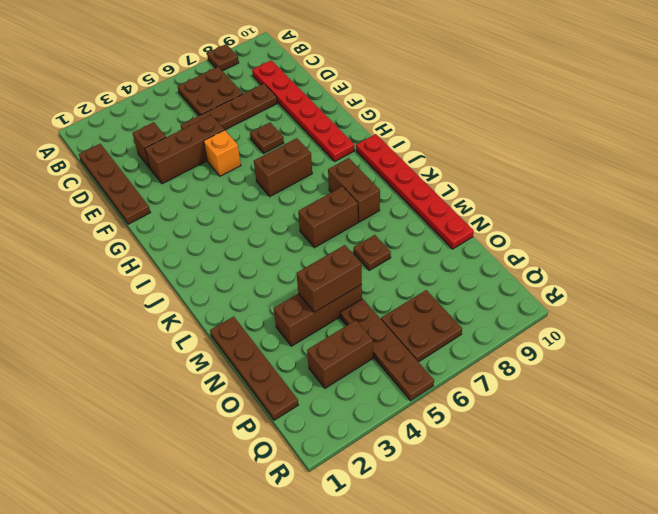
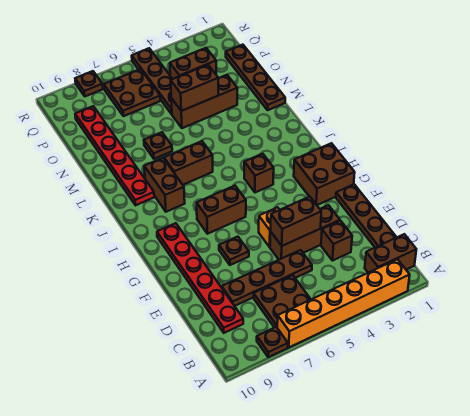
none -> orange brick A2:A7 level 1
none -> brown brick B1:B2 level 1
none -> brown brick E4:E5 level 2
none -> brown brick G1:H2 level 1
none -> brown brick I4 level 1
red plate I10:N10 level 1 -> red plate K9:P9 level 1
none -> brown plate R8 level 1

